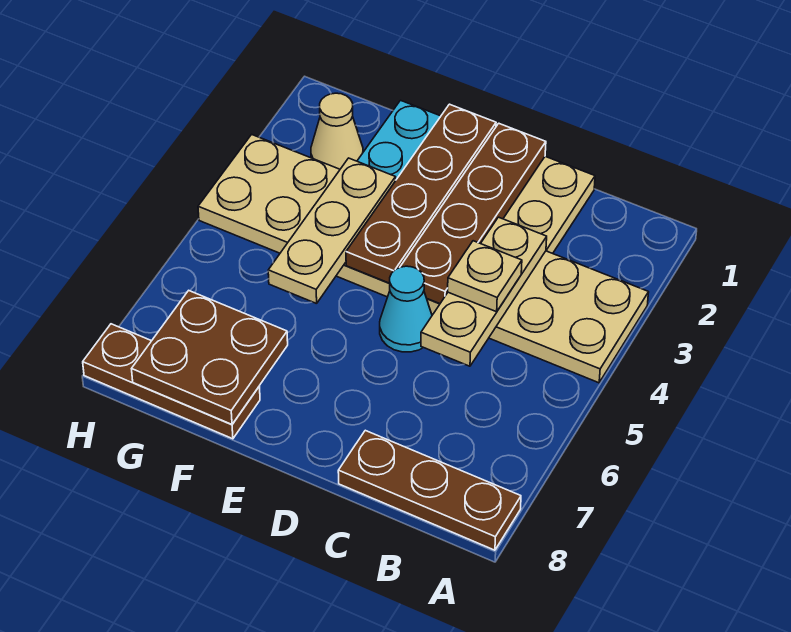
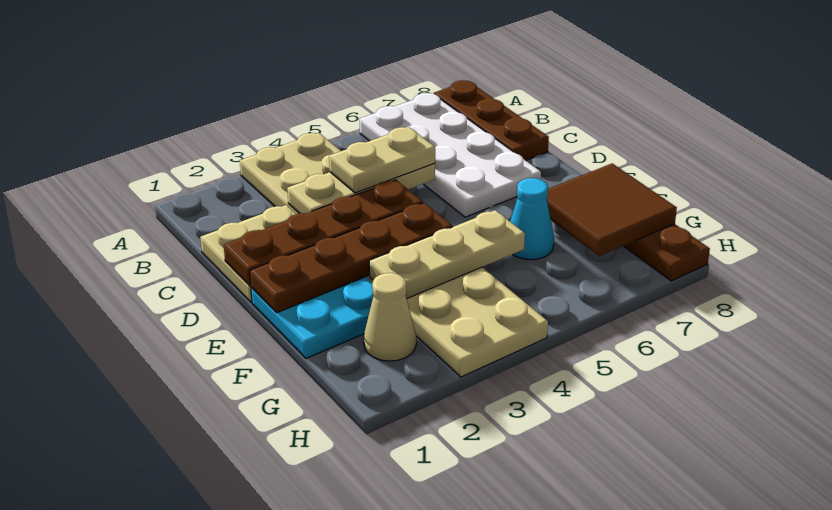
none -> white plate A6:D7 level 1
tan plate C4 level 3 -> tan plate C4:C5 level 3
cyan cone D5 level 1 -> cyan cone F6 level 1
brown plate F7:G8 level 2 -> brown tile F7:G8 level 2

